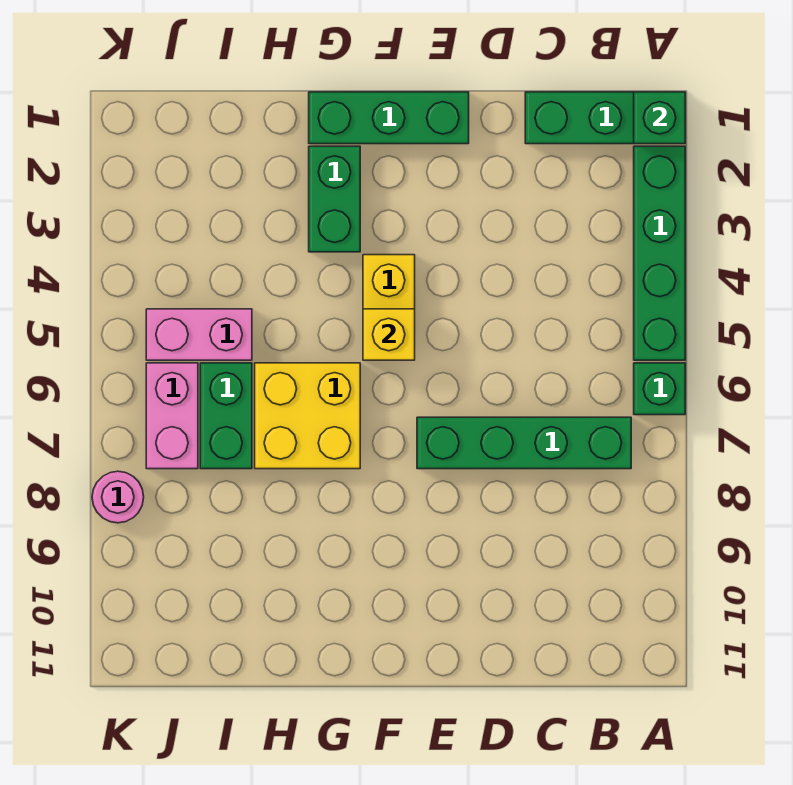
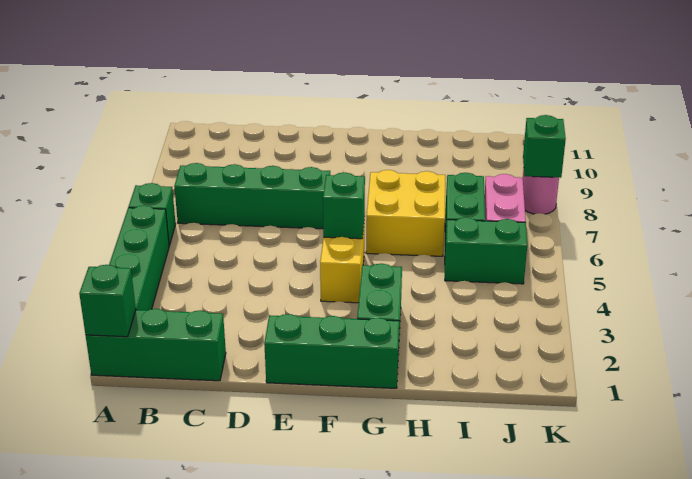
yellow brick F5 level 2 -> green brick F5 level 2
pink brick I5:J5 level 1 -> green brick I5:J5 level 1
none -> green brick K8 level 2

